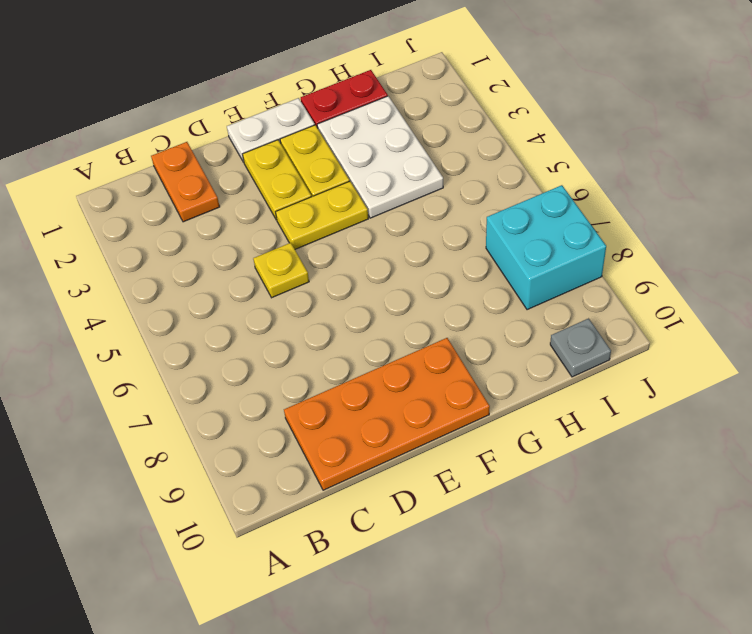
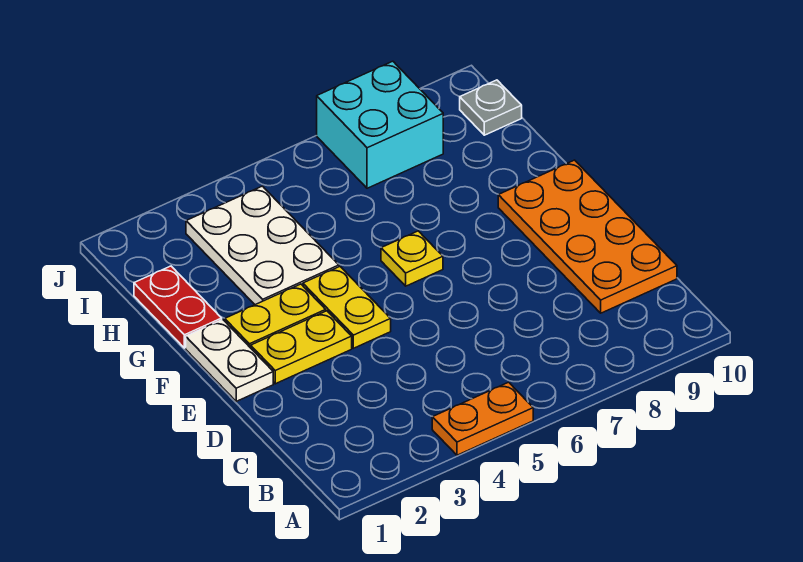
orange plate C1:C2 level 1 -> orange plate A4:A5 level 1
yellow plate D5 level 1 -> yellow plate F6 level 1
white plate G2:H4 level 1 -> white plate G3:I4 level 1

